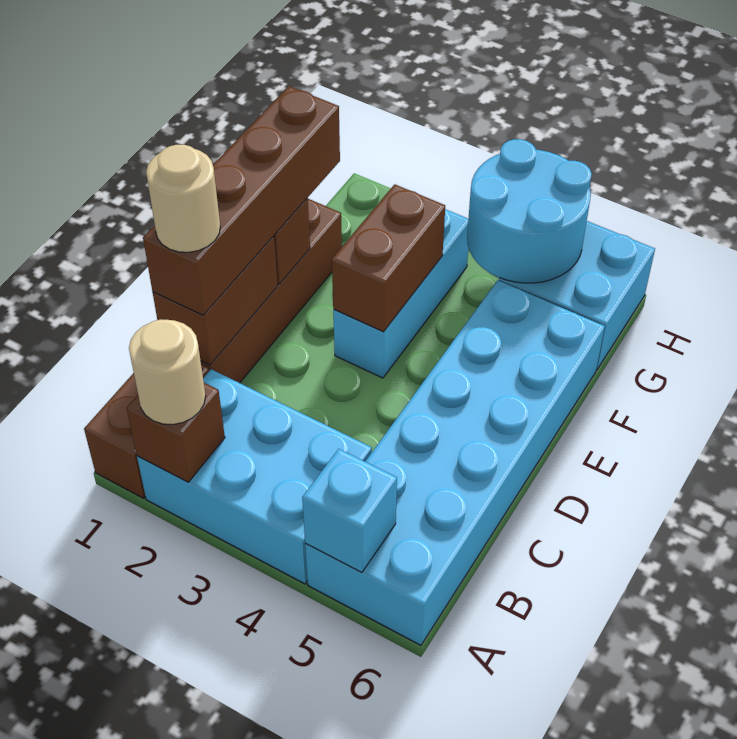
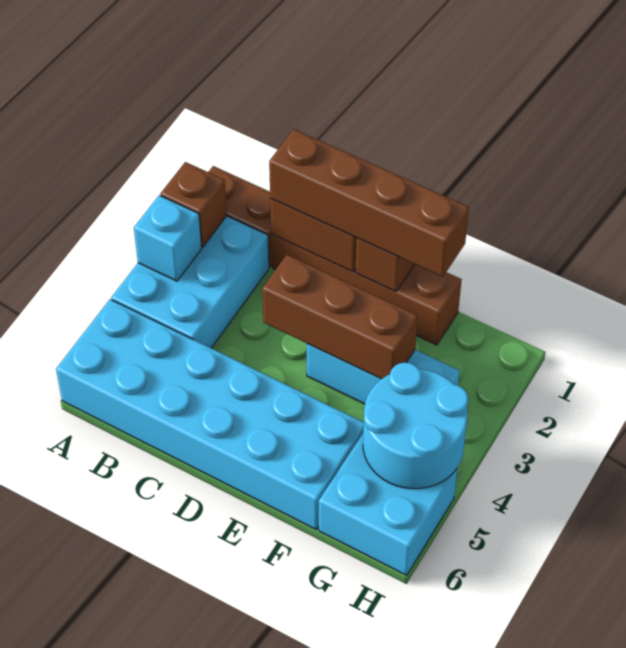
tan round brick A2 level 3 -> none
cyan brick A5 level 2 -> cyan brick A3 level 2
tan round brick C1 level 4 -> none
brown brick E3:F3 level 2 -> brown brick D3:F3 level 2

